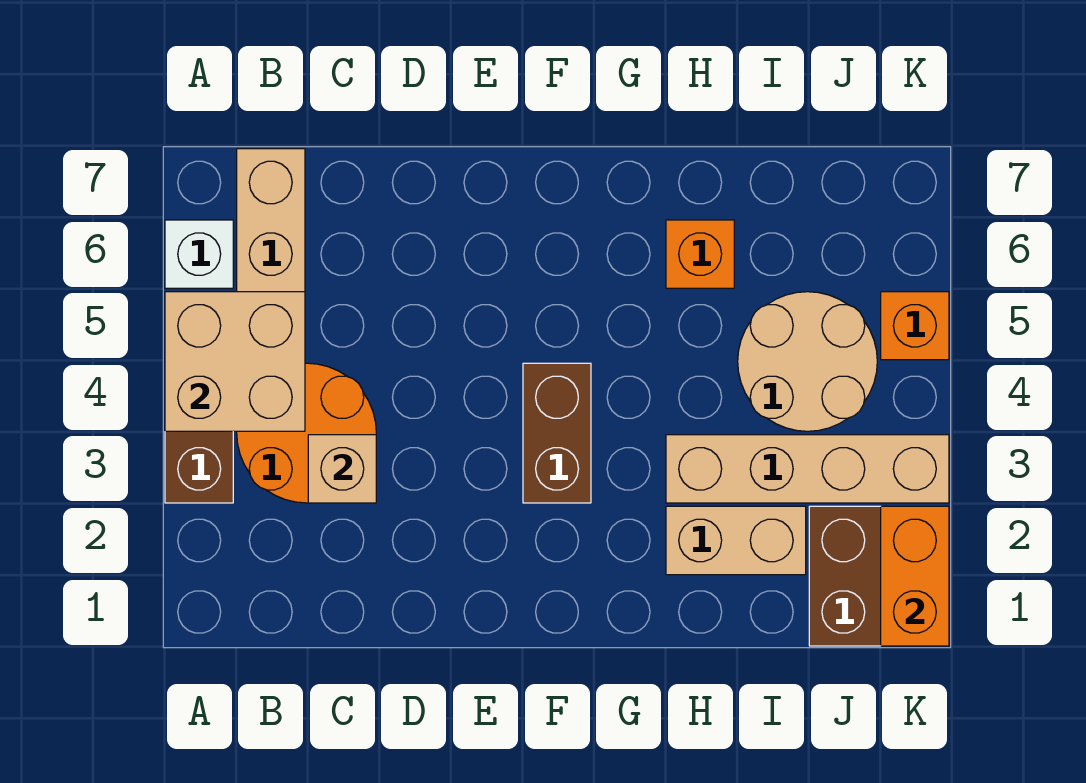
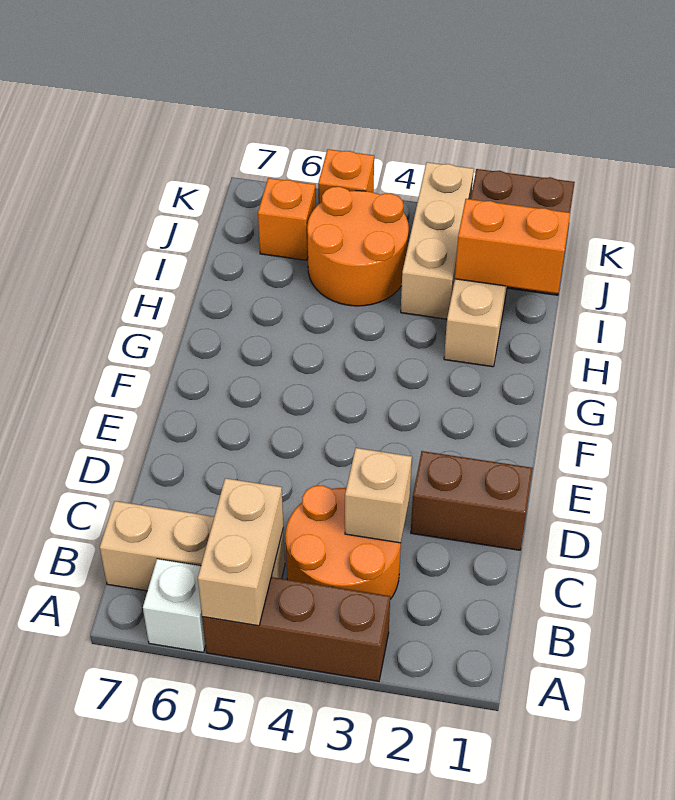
tan brick A4:B5 level 2 -> tan brick A5:B5 level 2
brown brick F3:F4 level 1 -> brown brick D1:D2 level 1
tan brick H3:K3 level 1 -> tan brick I3:K3 level 1
orange brick H6 level 1 -> orange brick J6 level 1
tan round brick I4:J5 level 1 -> orange round brick I4:J5 level 1
orange brick K1:K2 level 2 -> orange brick I1:I2 level 2

